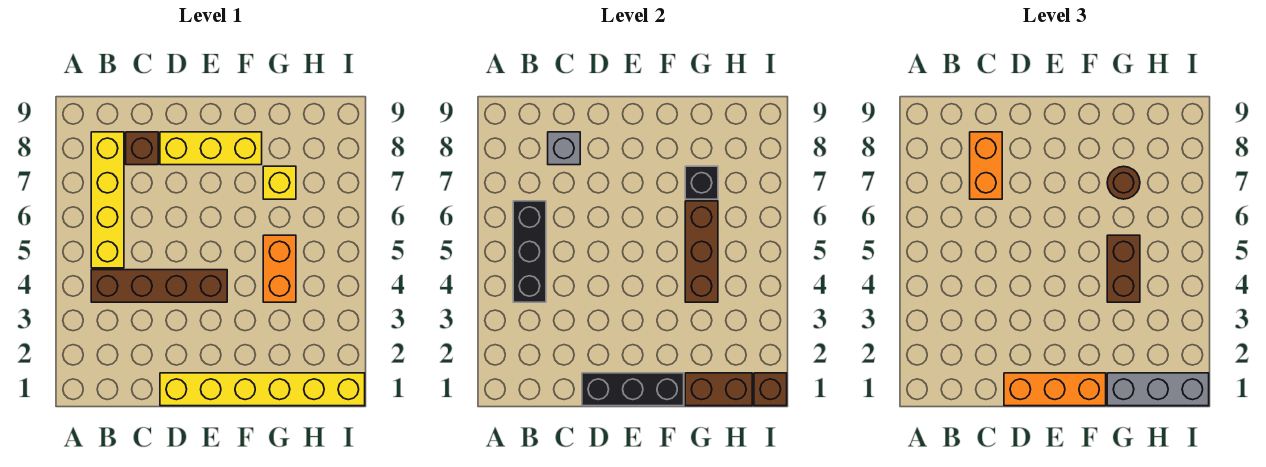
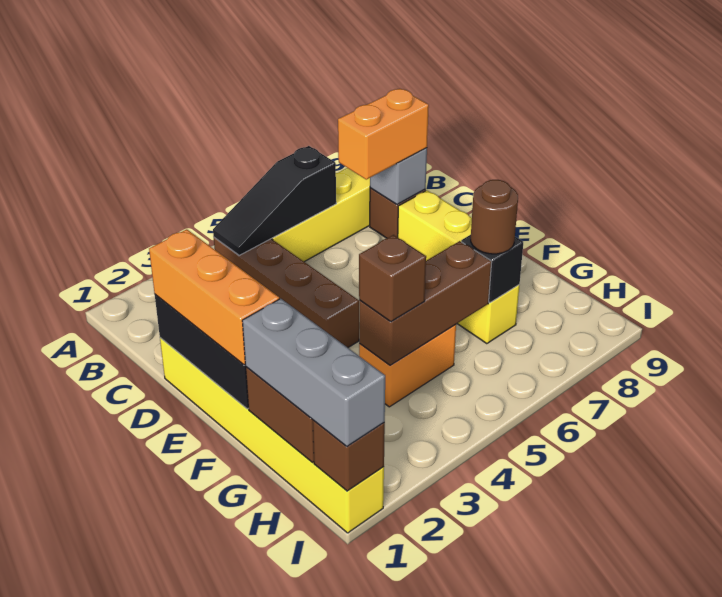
black brick B4:B6 level 2 -> black slope B4:B6 level 2 top 6
brown brick G4:G5 level 3 -> brown brick G4 level 3

